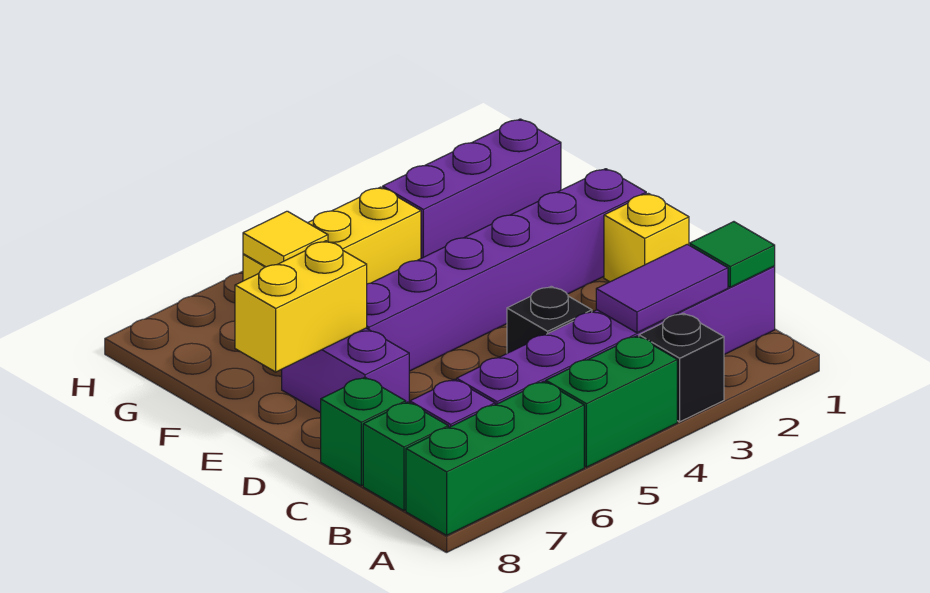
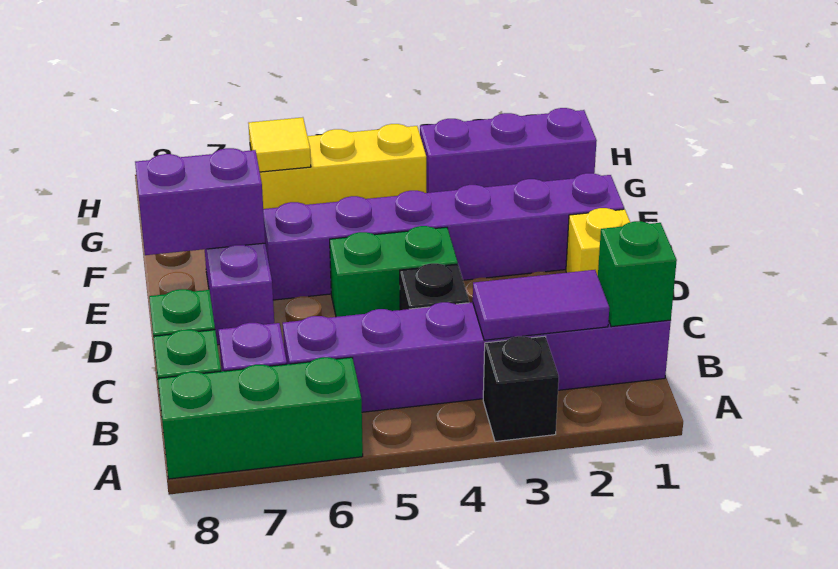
green brick A4:A5 level 1 -> green brick D4:D5 level 1
green tile B1 level 2 -> green brick B1 level 2
yellow brick E7:E8 level 2 -> purple brick E7:E8 level 2

